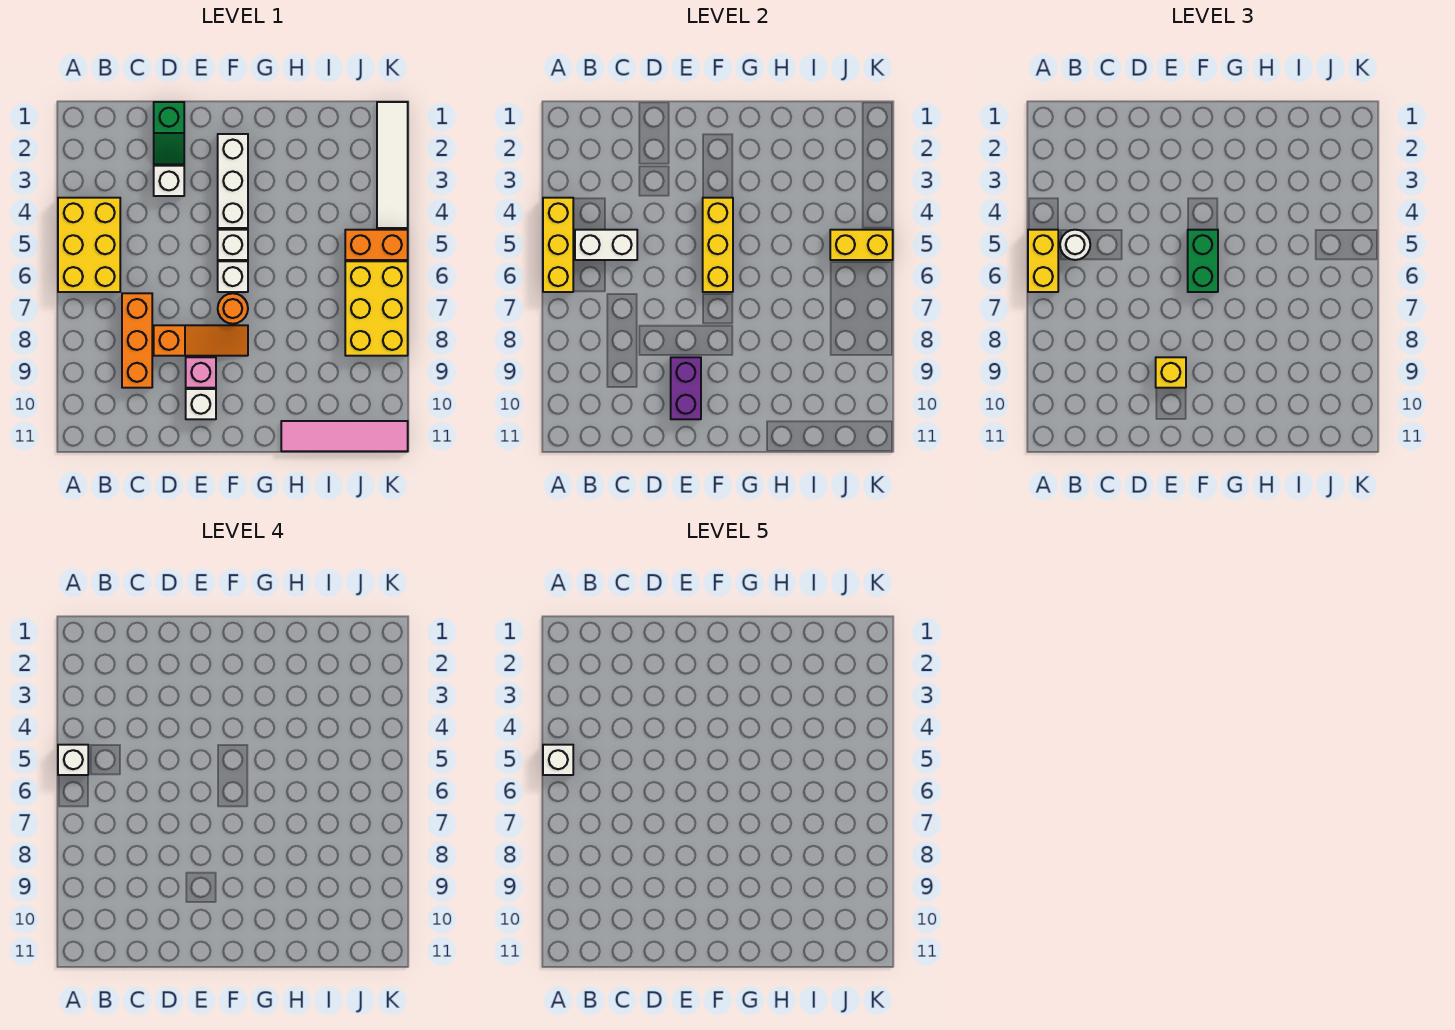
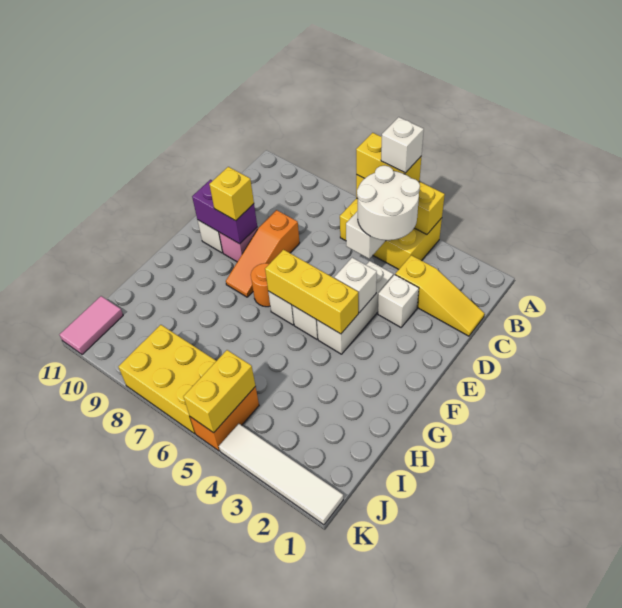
white brick A5 level 5 -> white brick E4 level 2
white round brick B5 level 3 -> white round brick B4:C5 level 3
none -> yellow slope C1:C3 level 1 top 3
orange brick C7:C9 level 1 -> none
green slope D1:D2 level 1 top 1 -> none
white brick F2:F4 level 1 -> white brick D4:F4 level 1
green brick F5:F6 level 3 -> none
pink tile H11:K11 level 1 -> pink tile J11:K11 level 1

